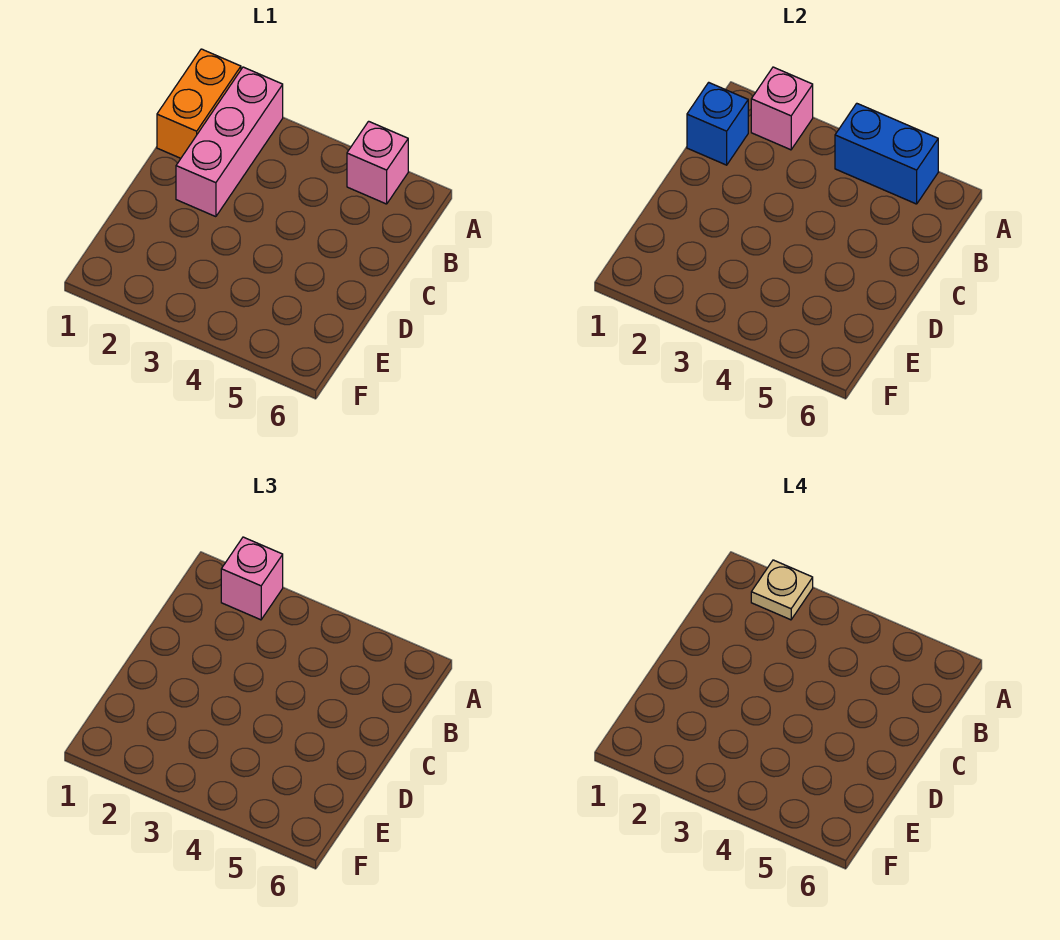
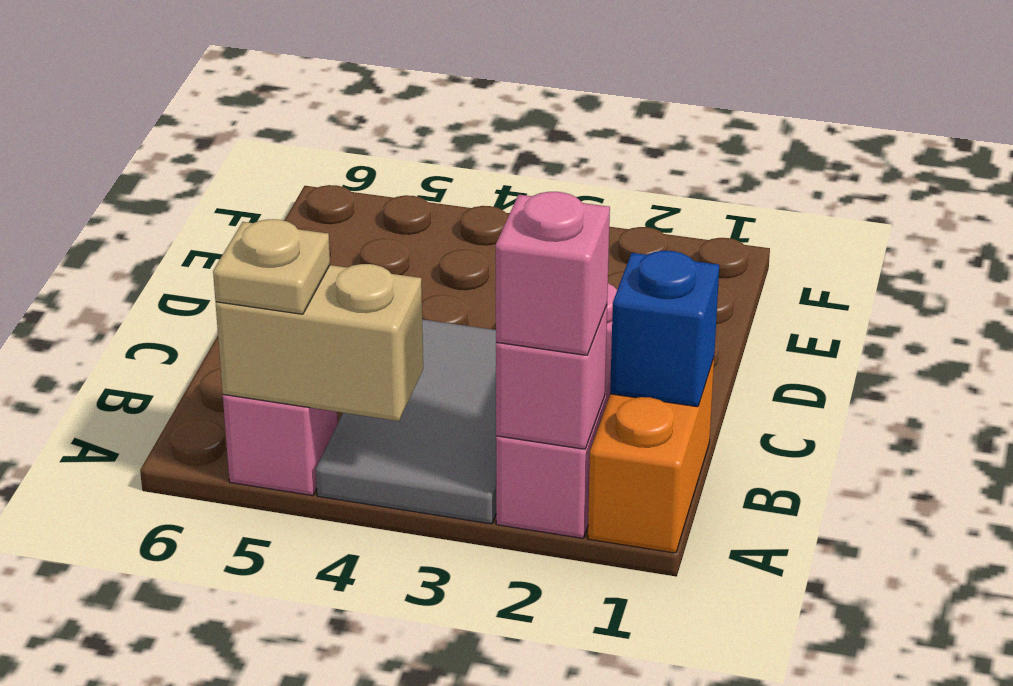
tan plate A2 level 4 -> tan plate A5 level 3
none -> grey tile A3:C4 level 1
blue brick A4:A5 level 2 -> tan brick A4:A5 level 2

